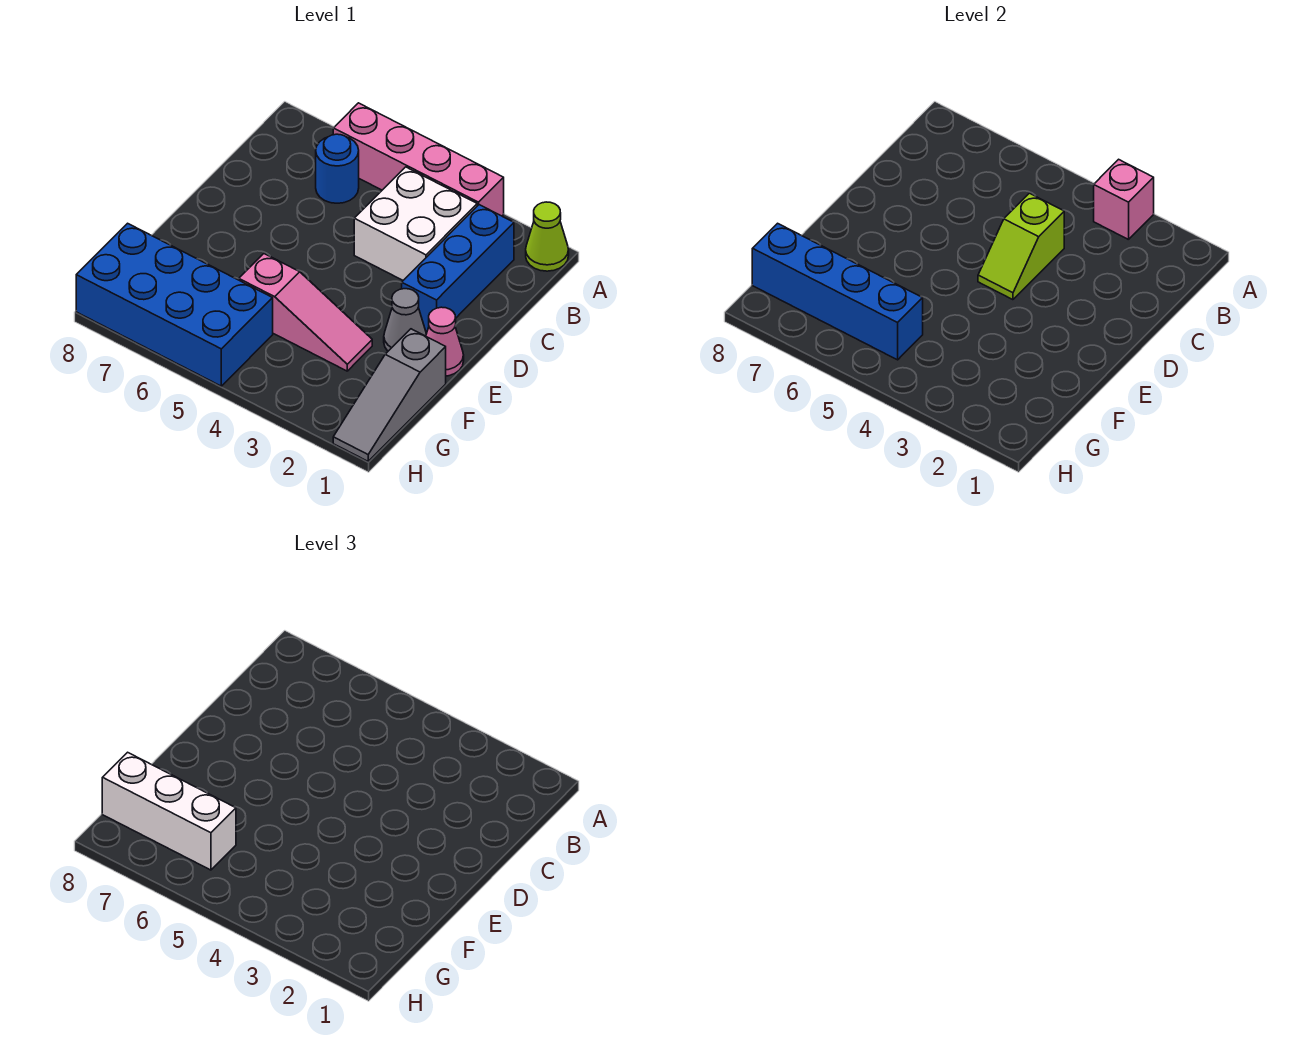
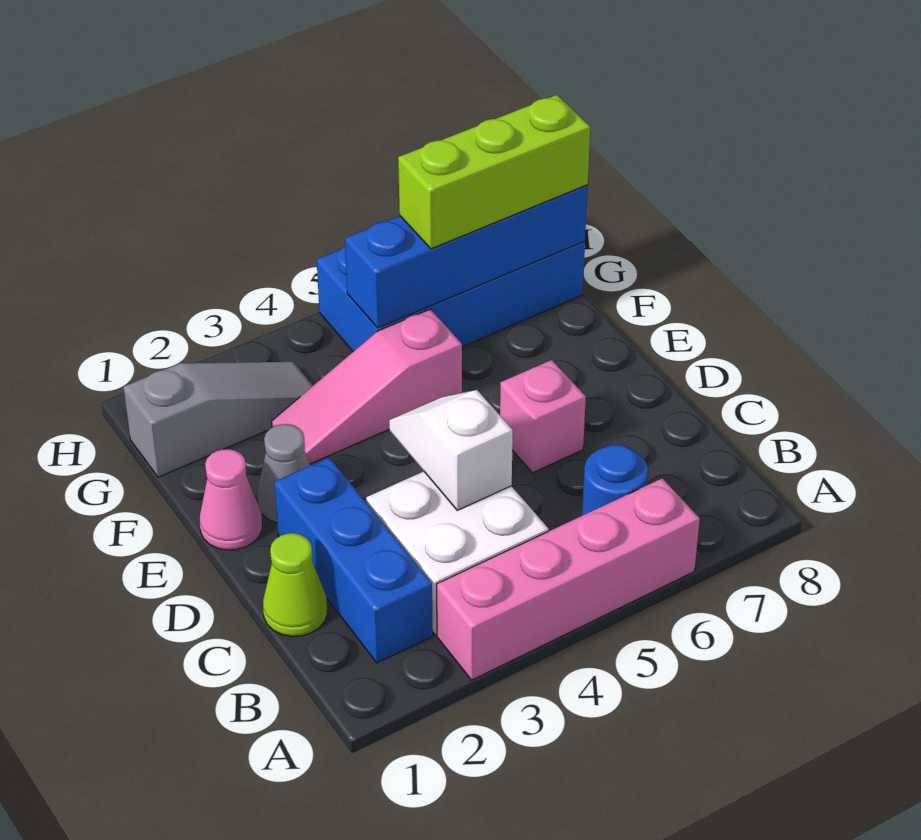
lime cone A1 level 1 -> lime cone C1 level 1
pink brick A3 level 2 -> pink brick D6 level 1
lime slope C4:D4 level 2 top C -> white slope C4:D4 level 2 top C
grey slope F1:H1 level 1 top F -> grey slope G1:G3 level 1 top 1
white brick G6:G8 level 3 -> lime brick G6:G8 level 3

